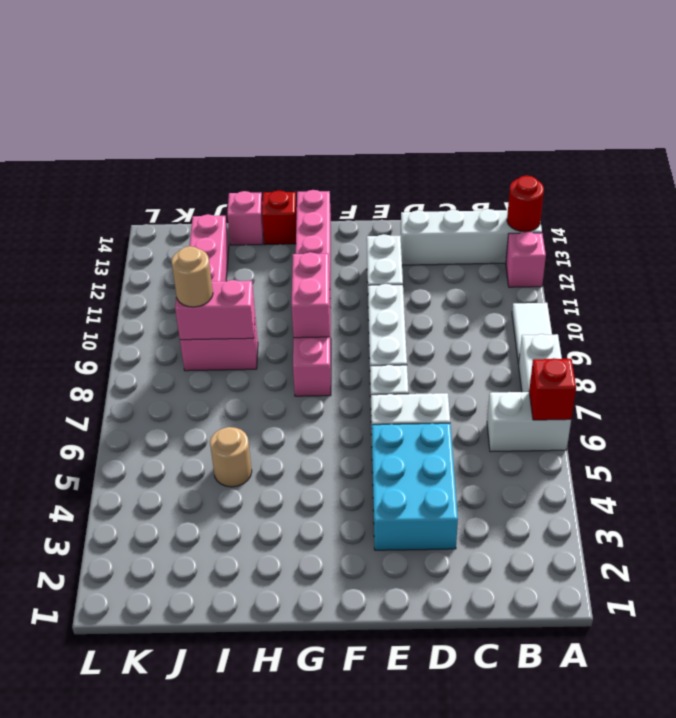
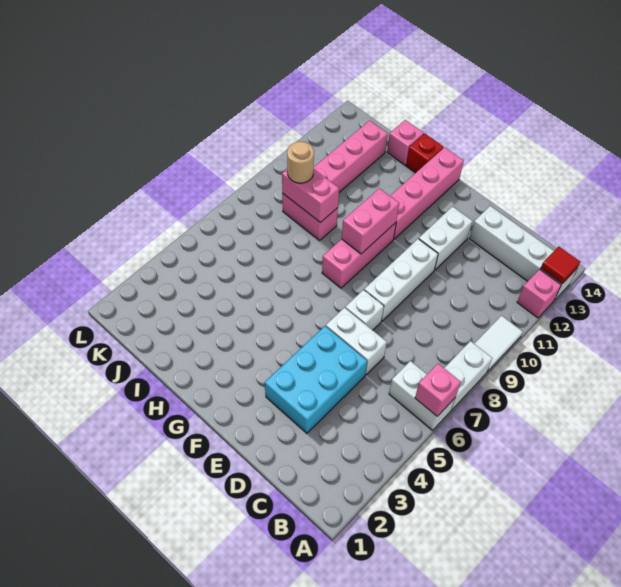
red brick A6 level 2 -> pink brick A6 level 2
red round brick A13 level 2 -> red tile A13 level 2
tan round brick I5 level 1 -> none

